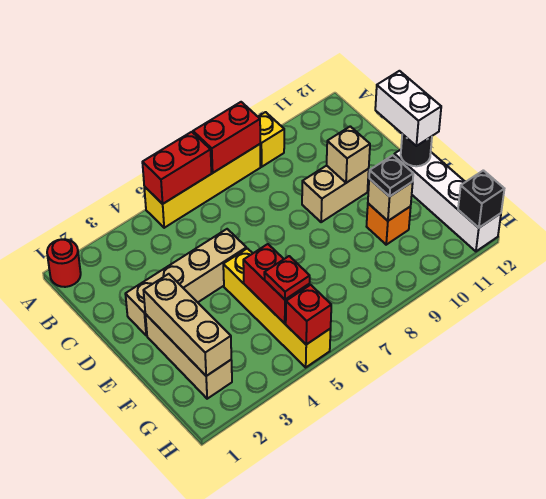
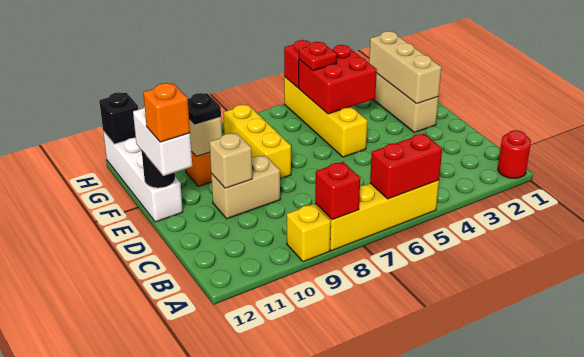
red brick A7:A8 level 2 -> red brick A8 level 2
tan brick D2:D5 level 1 -> none
none -> orange brick D12 level 4
none -> yellow brick E8:G8 level 1
red brick F5:G5 level 2 -> red brick F4:G5 level 2

